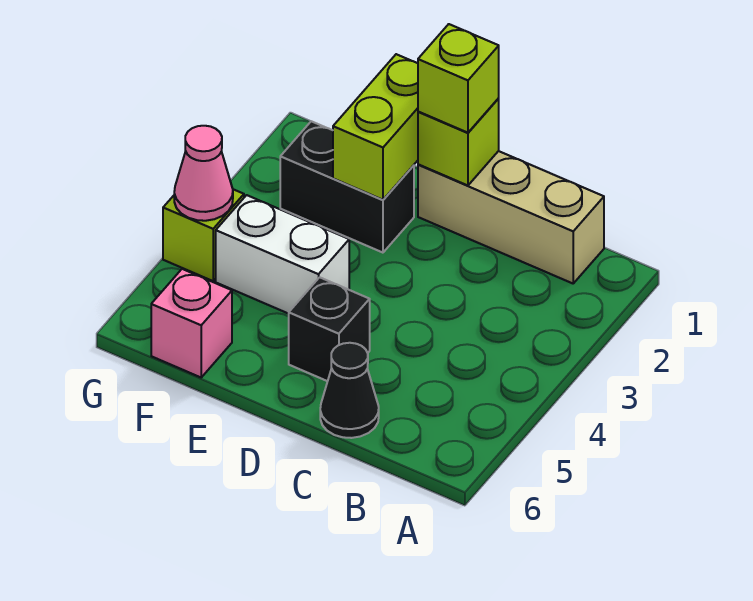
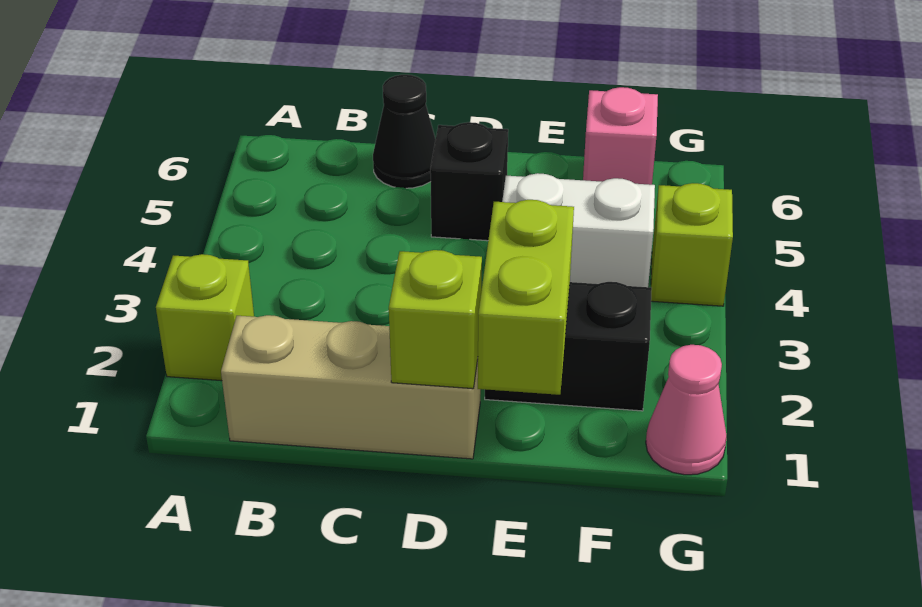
lime brick D1 level 3 -> lime brick A2 level 1
pink cone G4 level 2 -> pink cone G1 level 1

